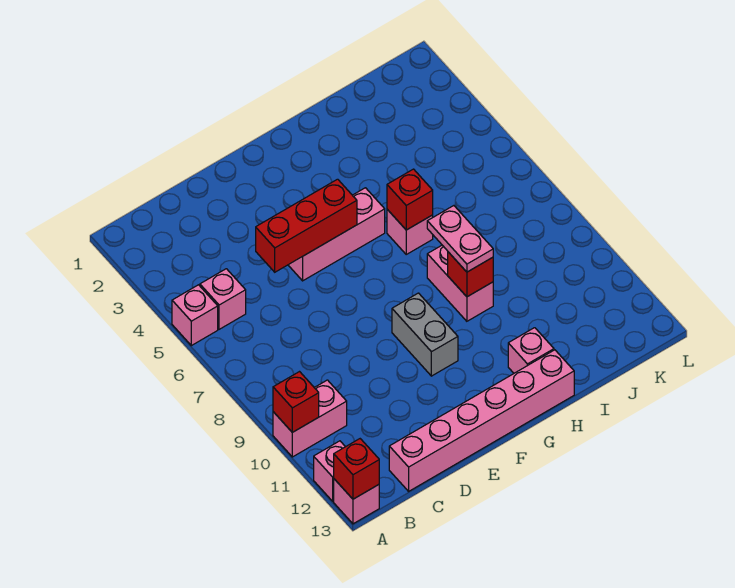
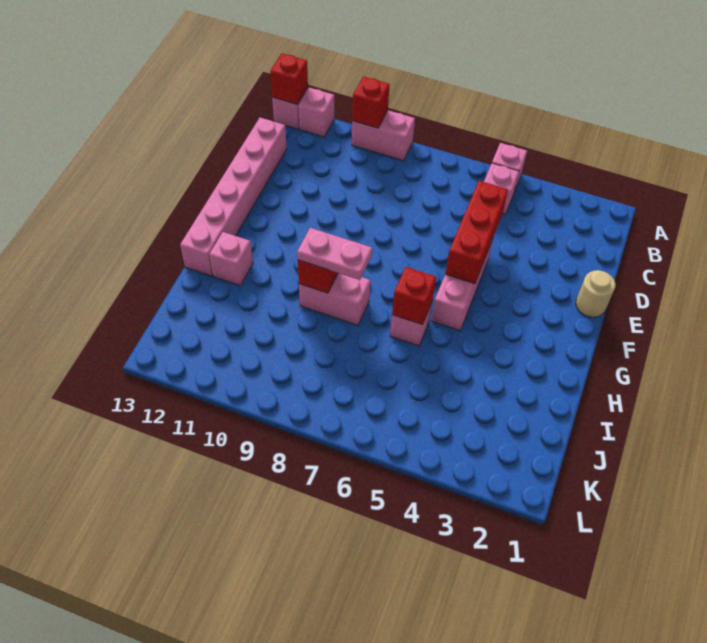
pink brick A10:B10 level 1 -> pink brick A9:A10 level 1
none -> tan round brick E1 level 1
grey brick F9:F10 level 1 -> none

